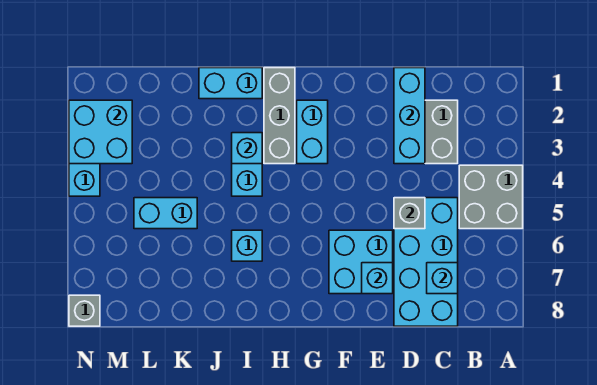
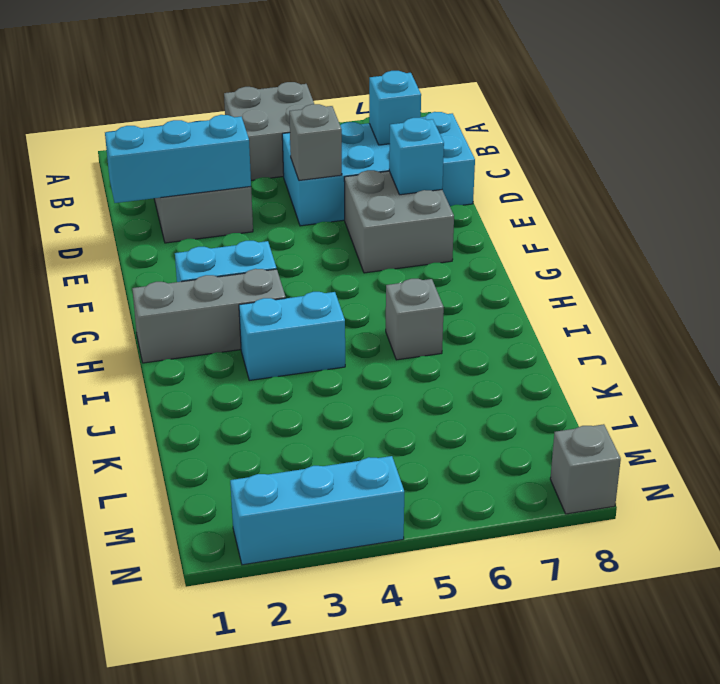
cyan brick E6:F7 level 1 -> grey brick E6:F7 level 1
cyan brick I1:J1 level 1 -> none
cyan brick I3 level 2 -> none
cyan brick I6 level 1 -> grey brick I6 level 1
cyan brick K5:L5 level 1 -> none
cyan brick M2:N3 level 2 -> none

